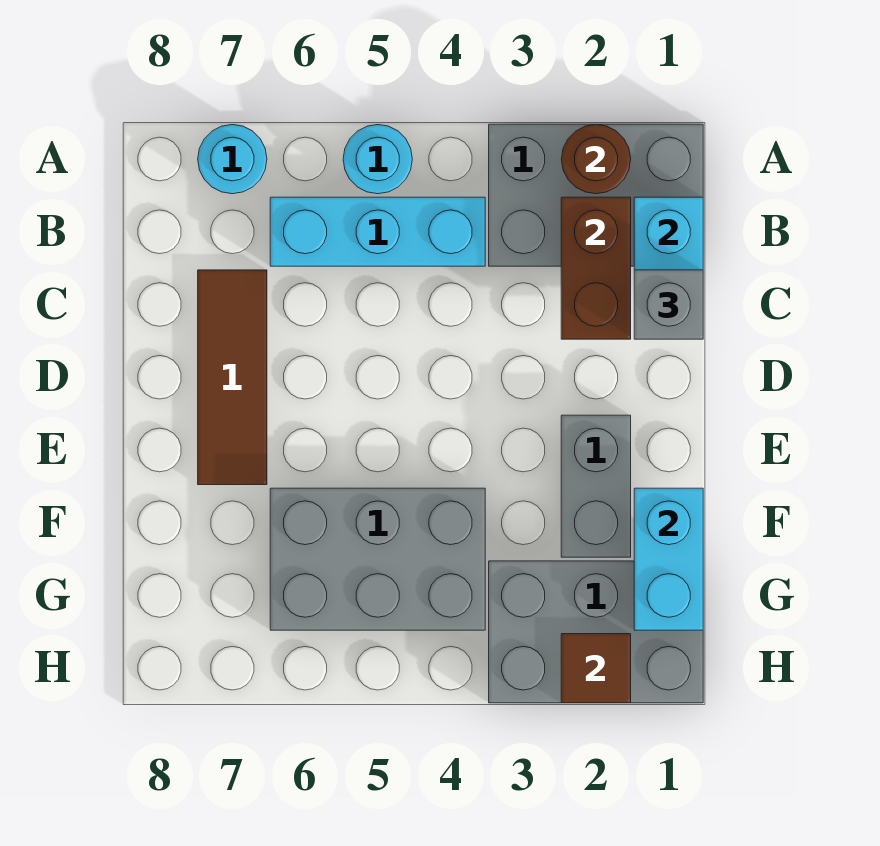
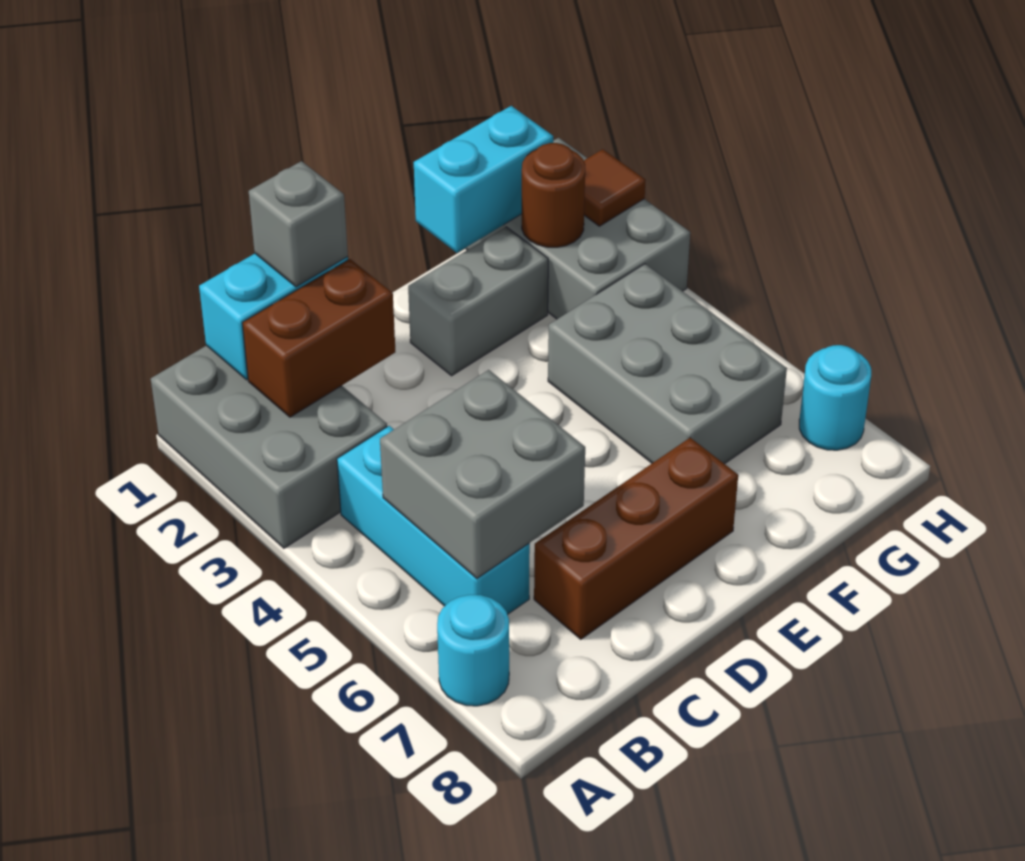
brown round brick A2 level 2 -> brown round brick G2 level 2
cyan round brick A5 level 1 -> cyan round brick H7 level 1
none -> grey brick B5:C6 level 2
brown tile C7:E7 level 1 -> brown brick C7:E7 level 1

